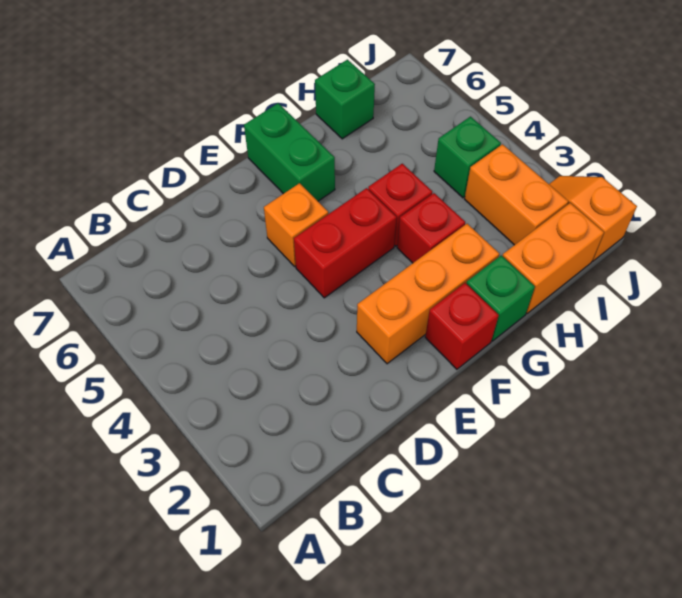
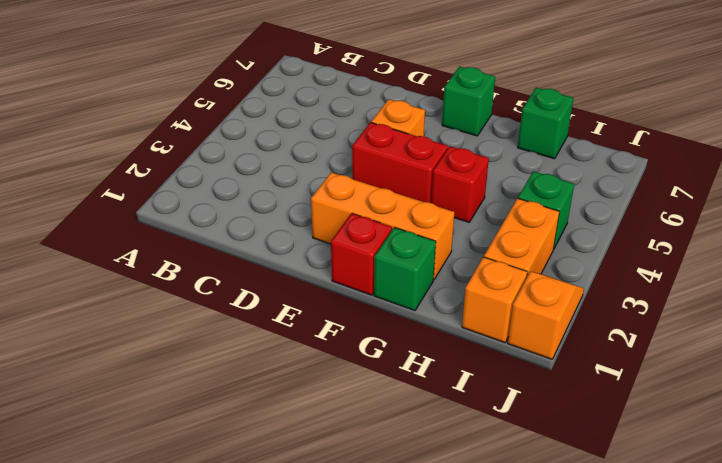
green brick F6:F7 level 1 -> green brick F7 level 1
red brick G3 level 1 -> none
orange brick H1:I1 level 1 -> orange brick I1 level 1

